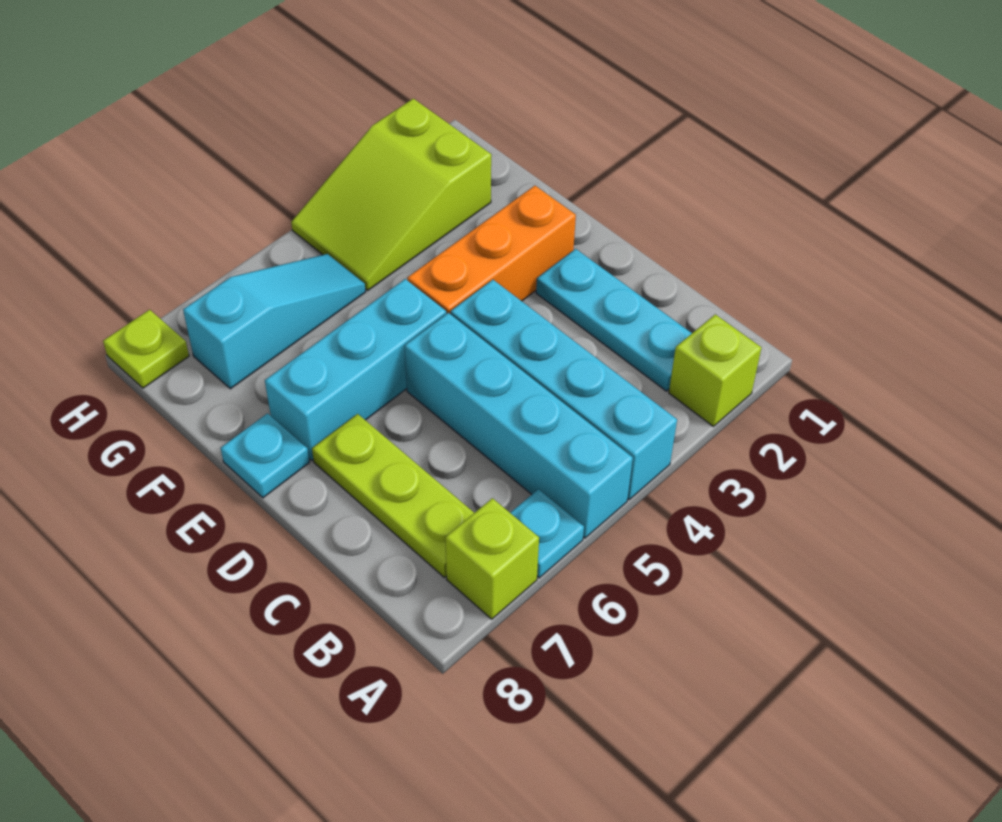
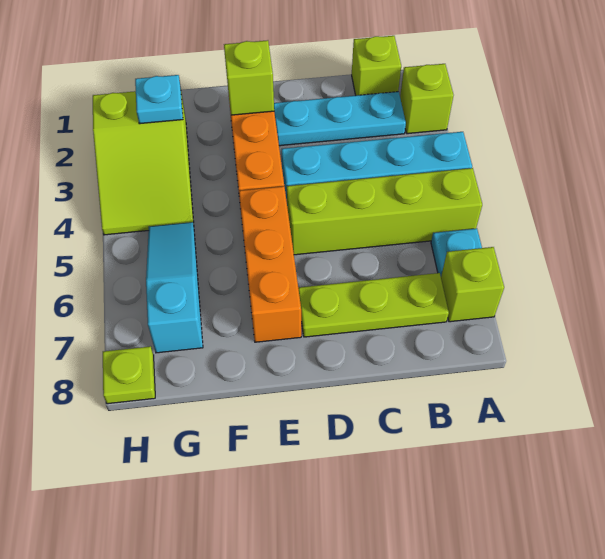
cyan brick A5:D5 level 1 -> lime brick A5:D5 level 1
none -> lime brick B1 level 1
none -> lime brick E2 level 2
cyan brick E5:E7 level 1 -> orange brick E5:E7 level 1
cyan plate E8 level 1 -> cyan plate G2 level 2

